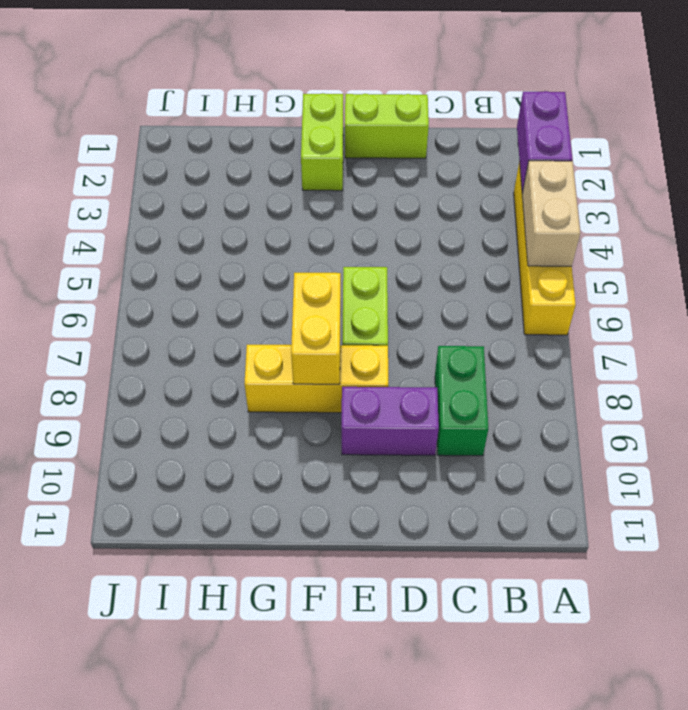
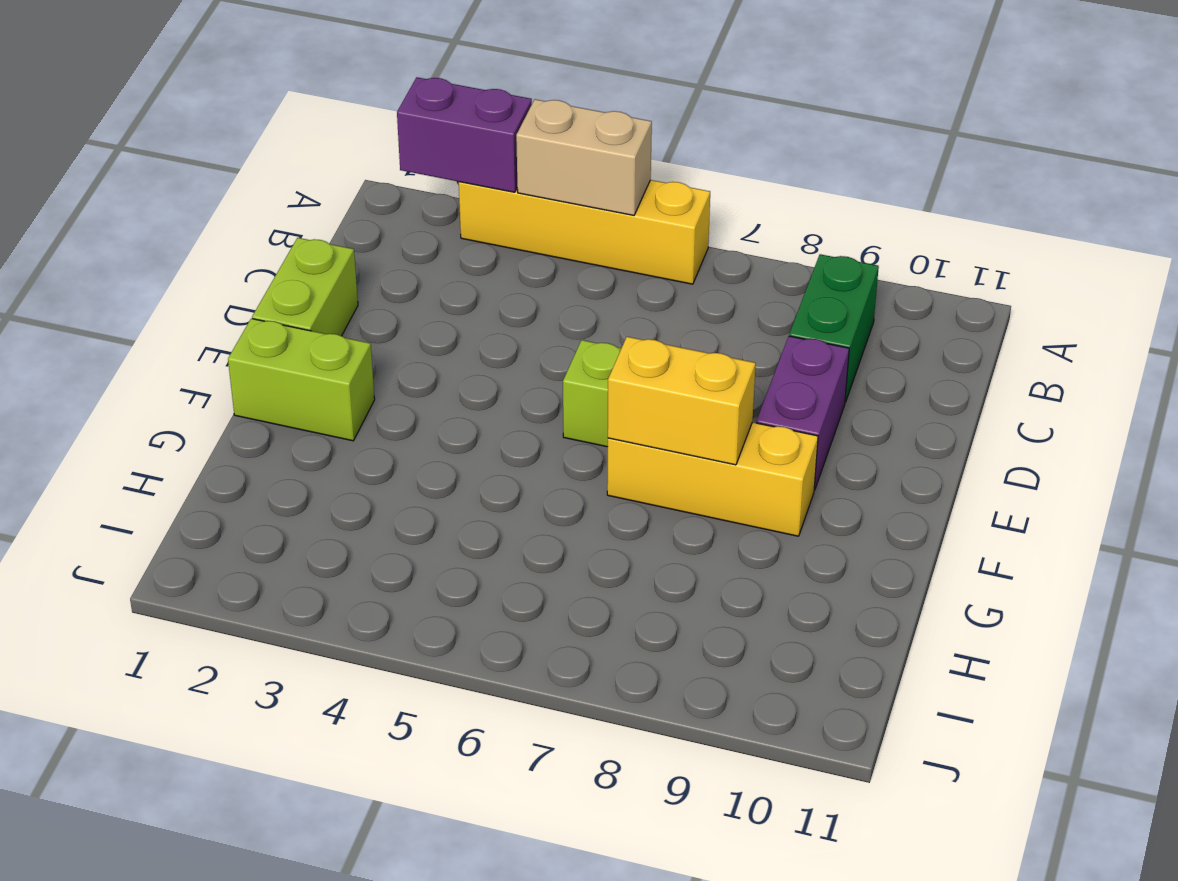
green brick C8:C9 level 1 -> green brick B9:C9 level 1
yellow brick E8:G8 level 1 -> yellow brick F7:F9 level 1

